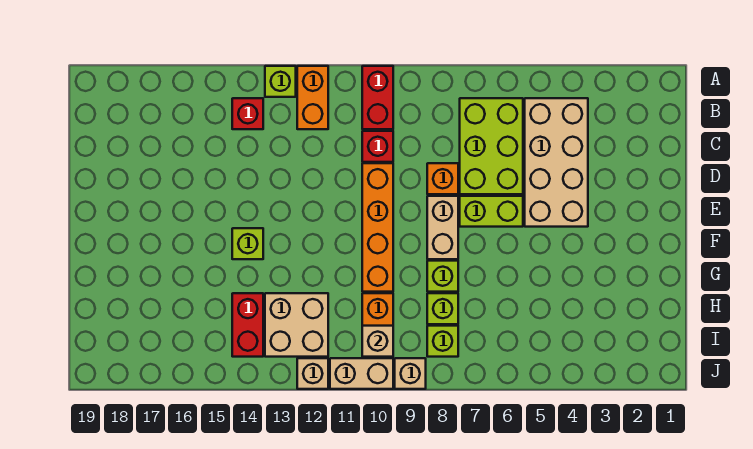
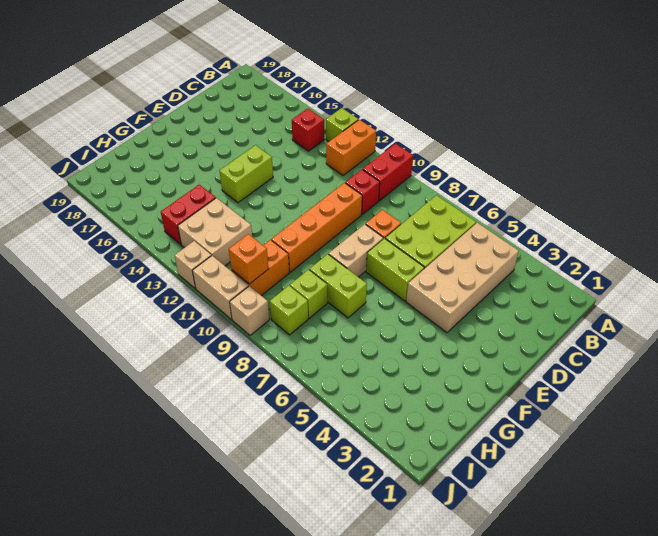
lime brick F14 level 1 -> lime brick E14:F14 level 1
lime brick G8 level 1 -> lime brick G7:G8 level 1
tan brick I10 level 2 -> orange brick I10 level 2

